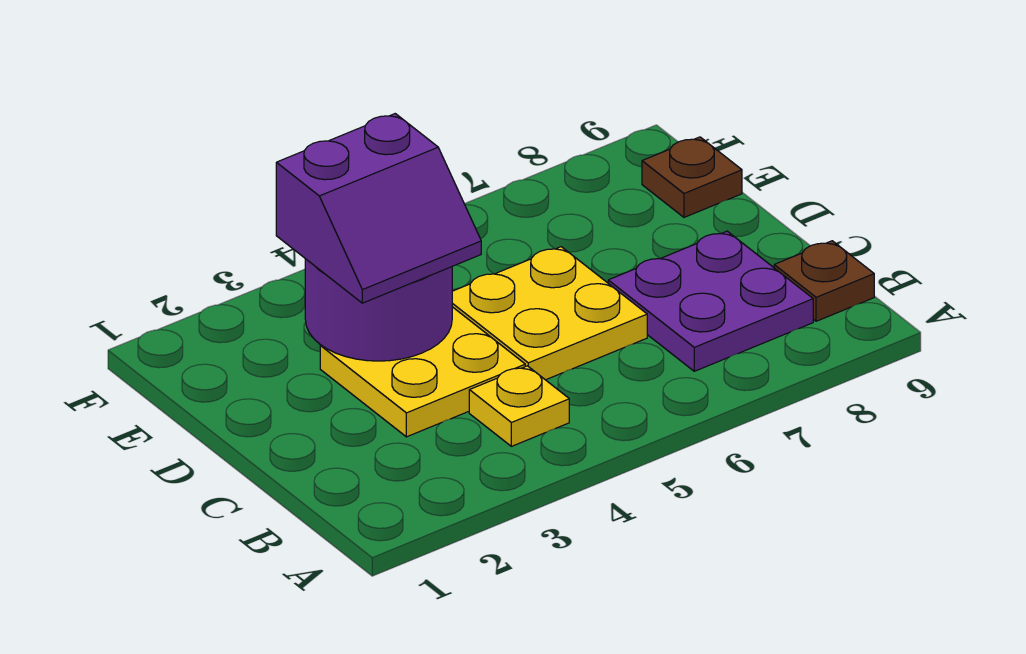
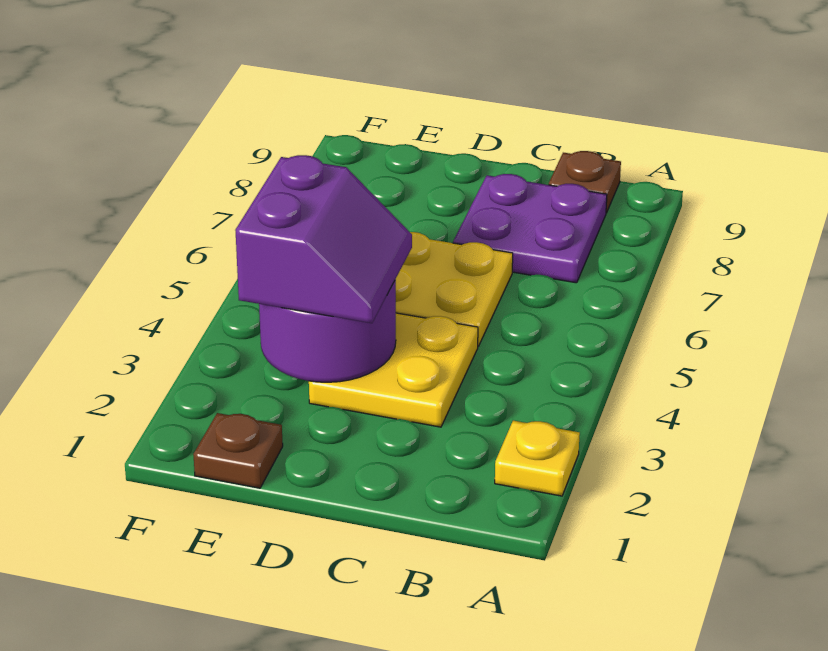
yellow plate B4 level 1 -> yellow plate A2 level 1
brown plate E9 level 1 -> brown plate E1 level 1

